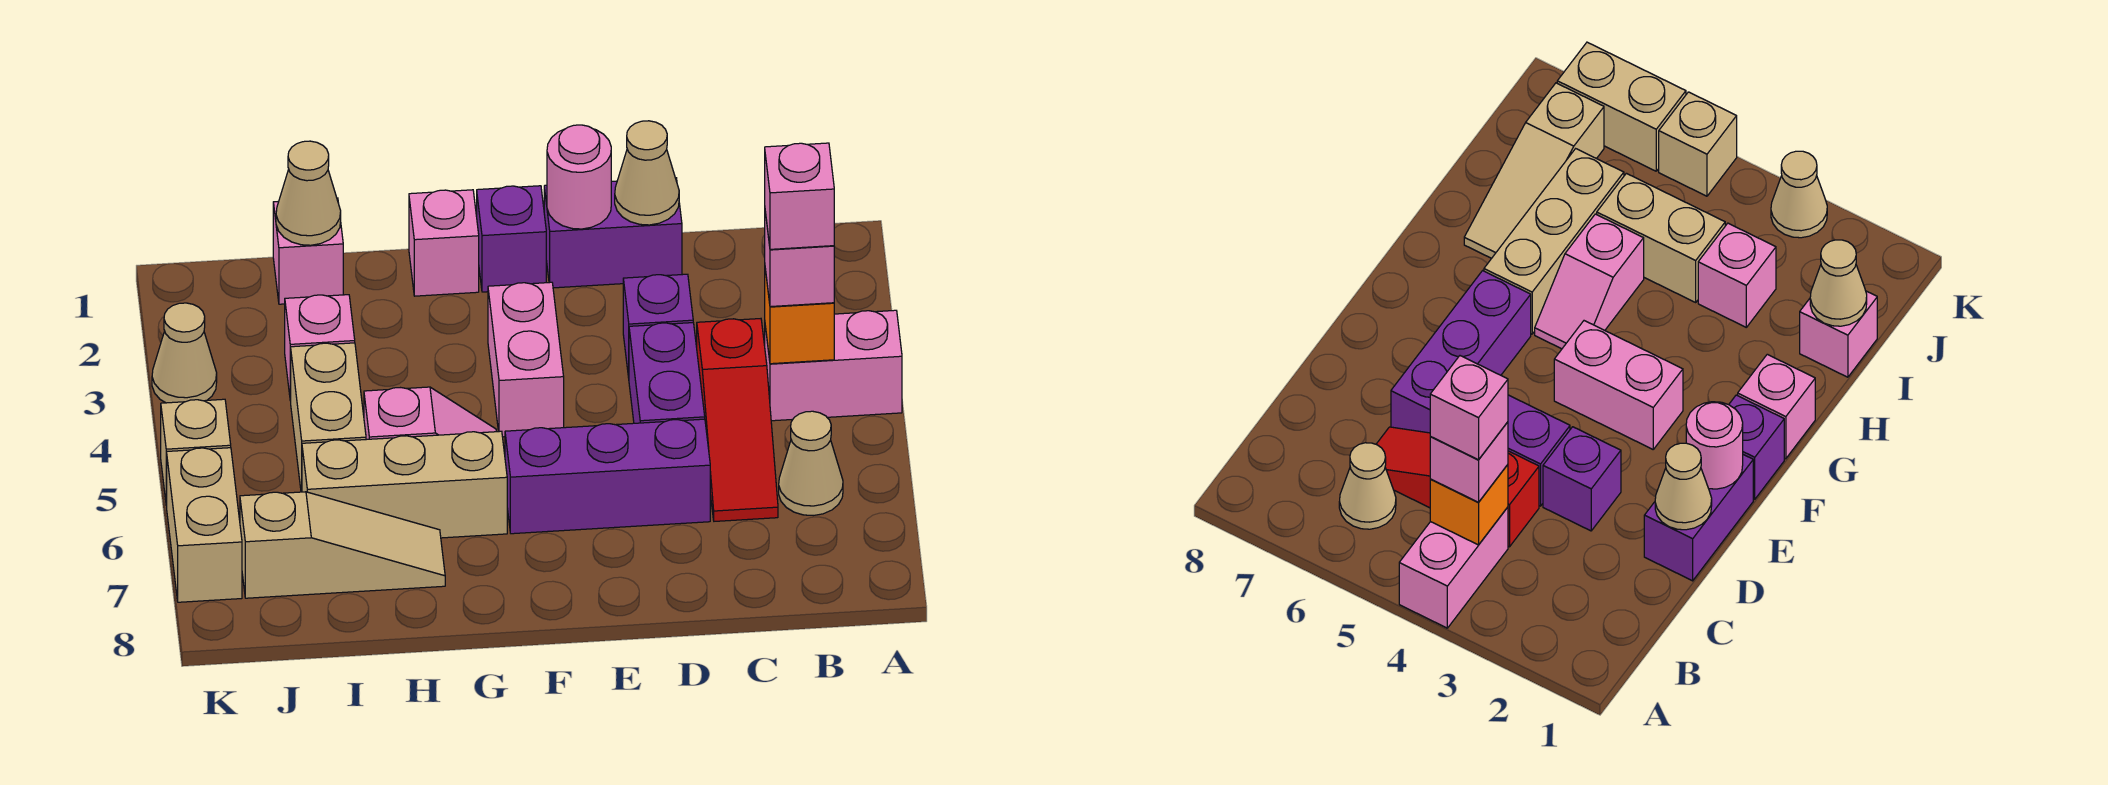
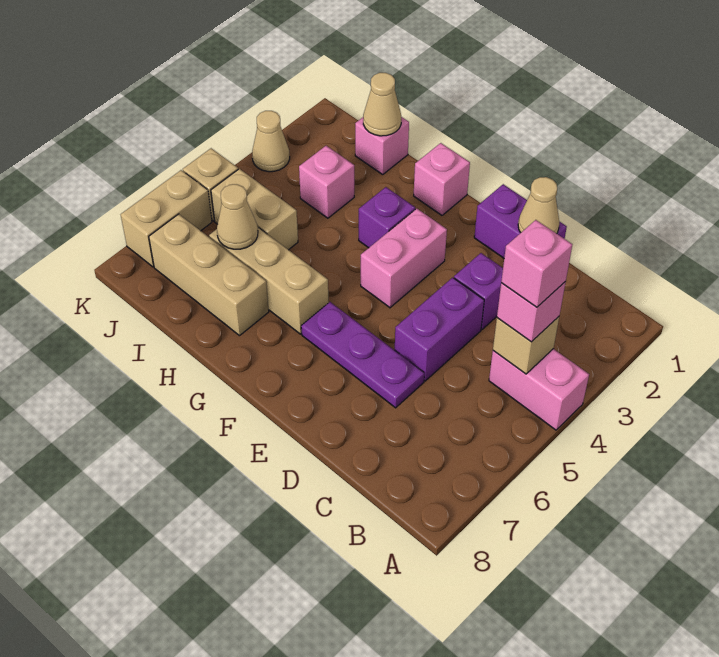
orange brick B4 level 2 -> tan brick B4 level 2
tan cone B6 level 1 -> tan cone I6 level 2
red slope C4:C6 level 1 top 4 -> none
purple brick D6:F6 level 1 -> purple plate D6:F6 level 1
pink round brick E1 level 2 -> none
purple brick F1 level 1 -> purple brick G3 level 1
pink slope G5:H5 level 1 top H -> none
tan slope H7:J7 level 1 top J -> tan brick H7:J7 level 1
tan brick I4:I5 level 1 -> tan brick I5:J5 level 1

